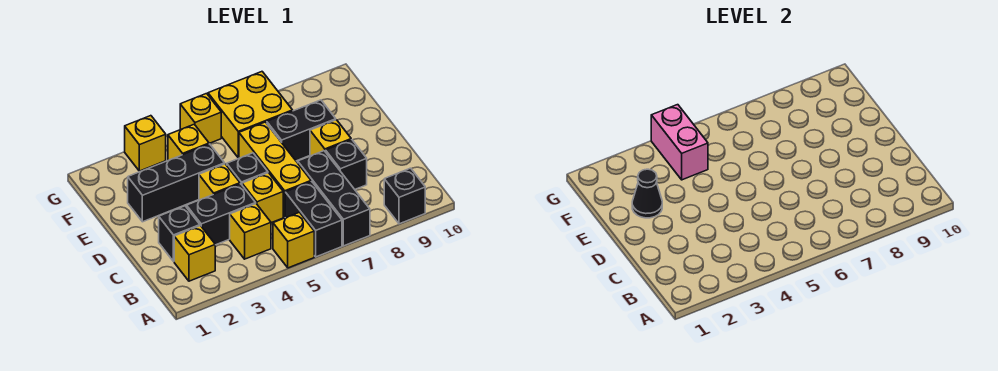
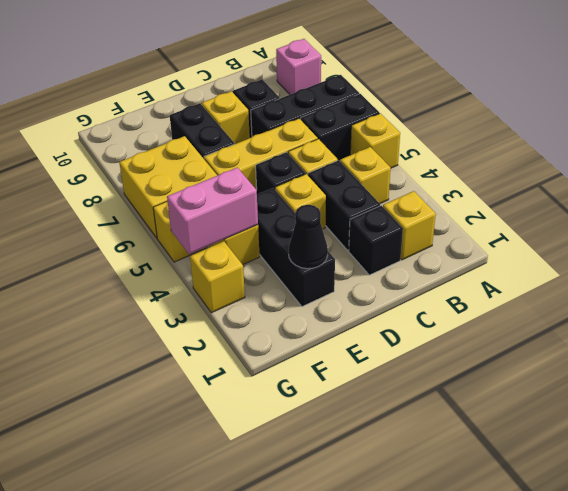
black brick A9 level 1 -> pink brick A9 level 1

